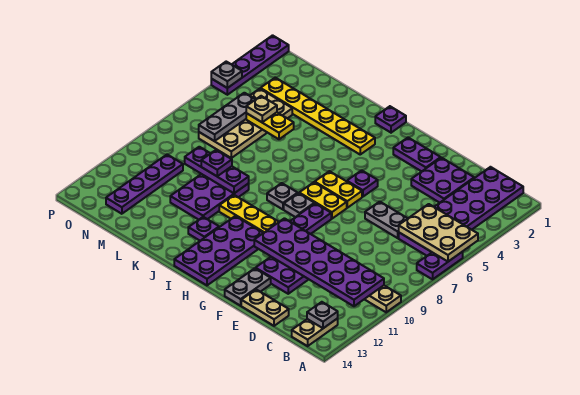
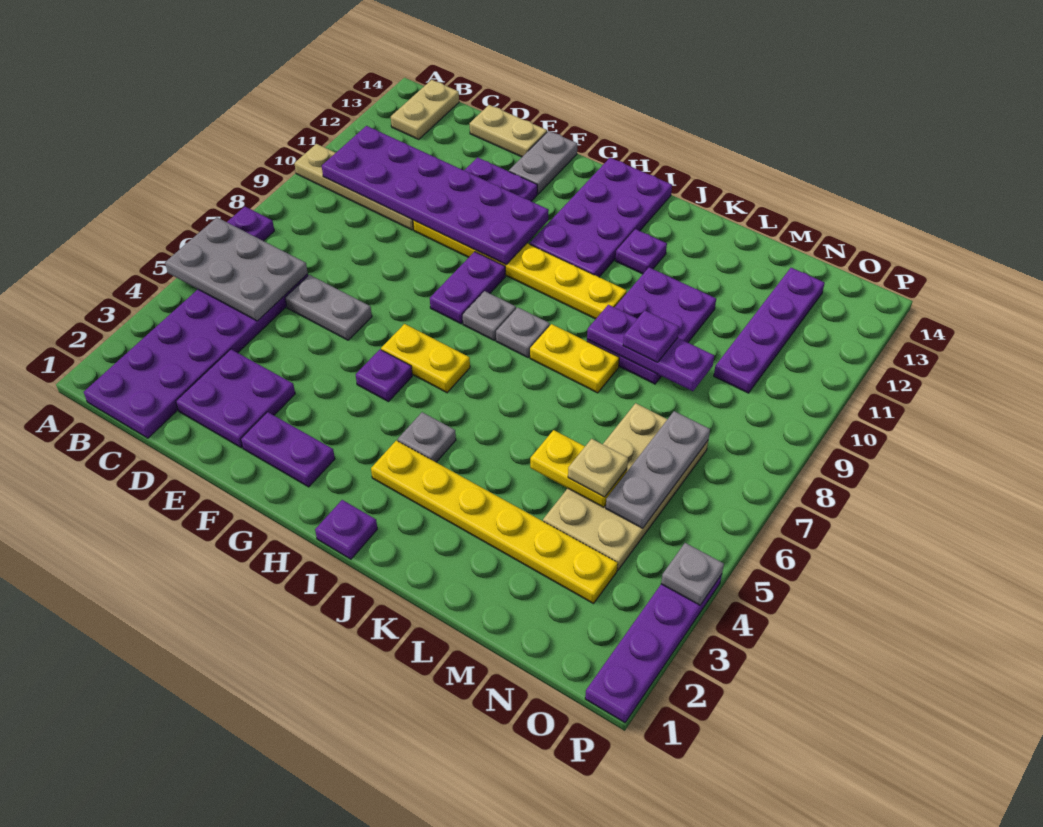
tan plate A5:C6 level 2 -> grey plate A5:C6 level 2
grey plate B13 level 2 -> grey plate I4 level 1
yellow plate G7:H7 level 1 -> yellow plate J8:K8 level 1

